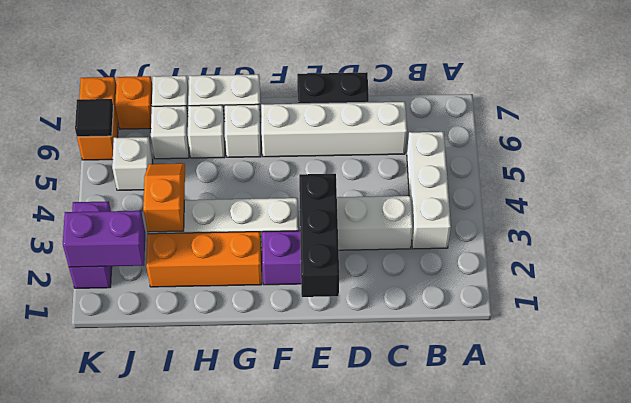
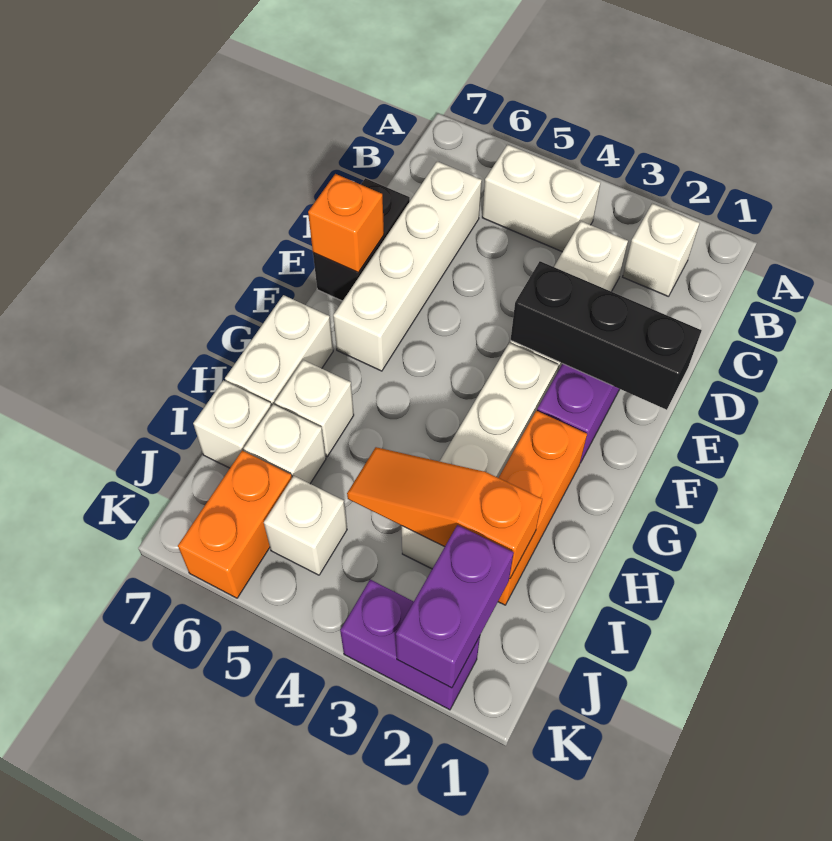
white brick B3:B5 level 1 -> white brick B4:B5 level 1
white brick G6 level 1 -> white brick B2 level 1
orange slope I3:I4 level 2 top 3 -> orange slope I2:I4 level 2 top 2
orange brick J7 level 1 -> orange brick E7 level 2
orange brick K6:K7 level 1 -> orange brick J6:K6 level 1
black tile K6 level 2 -> none

